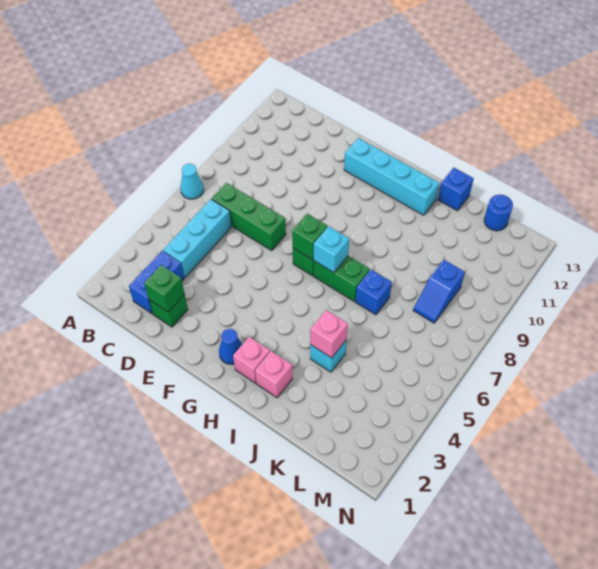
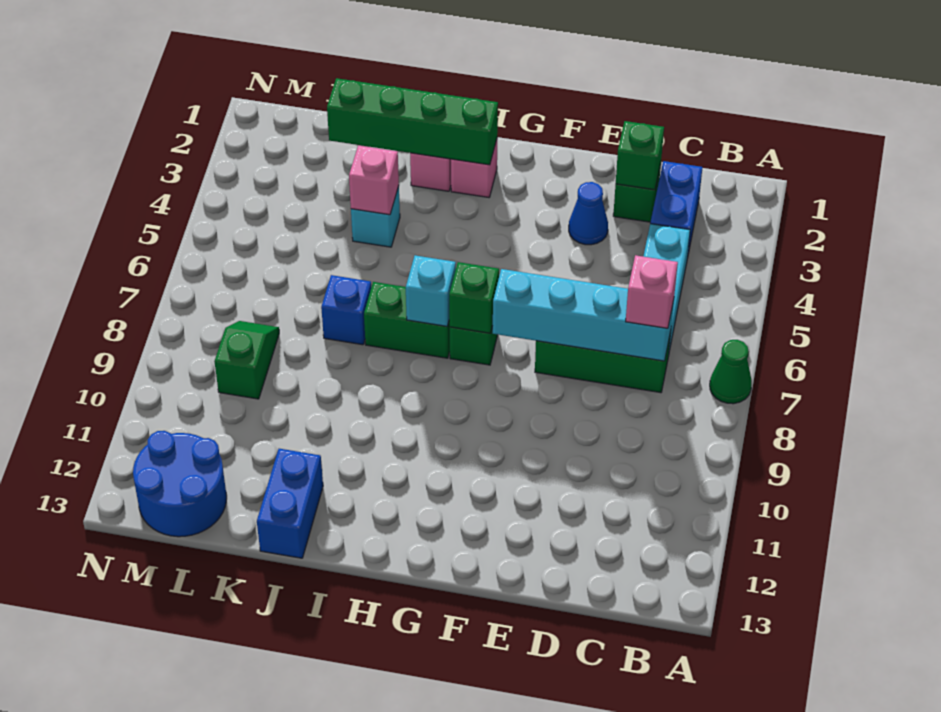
cyan cone A7 level 1 -> green cone A7 level 1
none -> pink brick C7 level 3
cyan brick F12:I12 level 1 -> cyan brick C7:F7 level 2
blue cone G2 level 1 -> blue cone E3 level 1
none -> green brick H2:K2 level 2
blue brick J13 level 1 -> blue brick J12:J13 level 1
blue slope L8:L9 level 1 top 9 -> green slope L8:L9 level 1 top 9
blue round brick L13 level 1 -> blue round brick L12:M13 level 1

